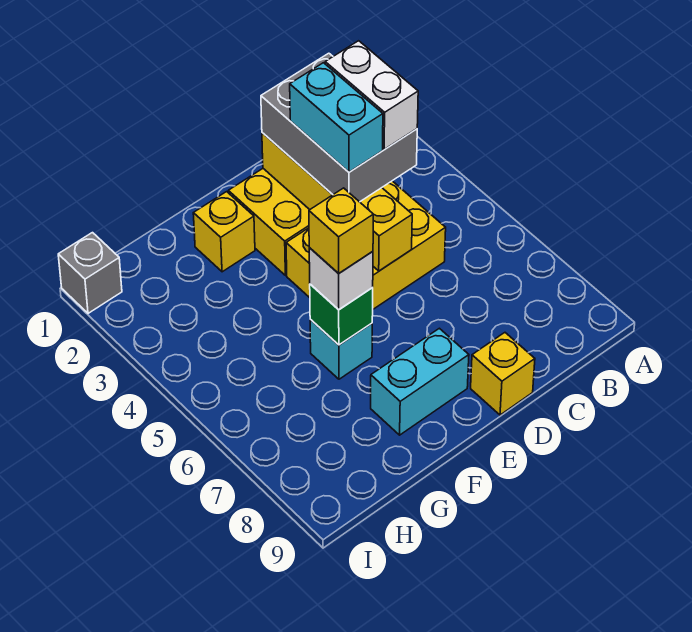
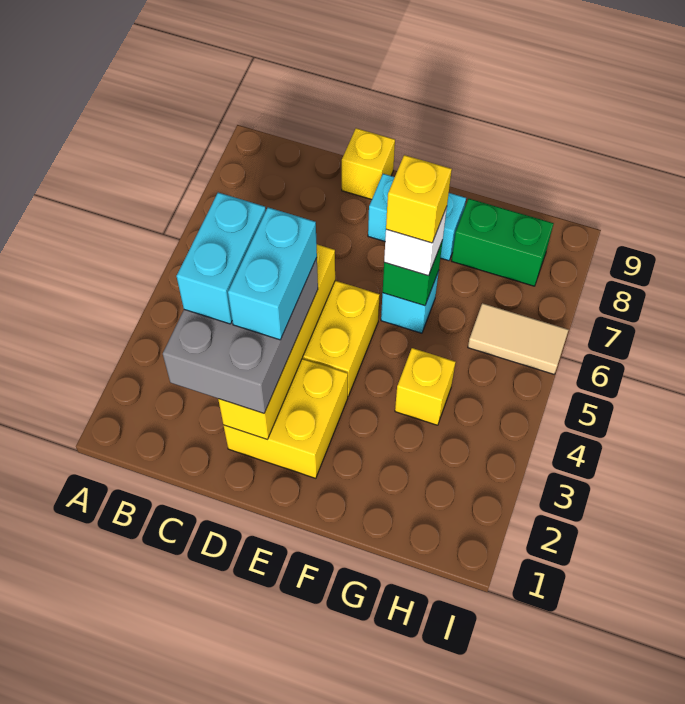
white brick C3:C4 level 4 -> cyan brick C3:C4 level 4
yellow brick F2 level 1 -> yellow brick G4 level 1
none -> green brick G8:H8 level 1
none -> tan tile H6:I6 level 1
grey brick I1 level 1 -> none

